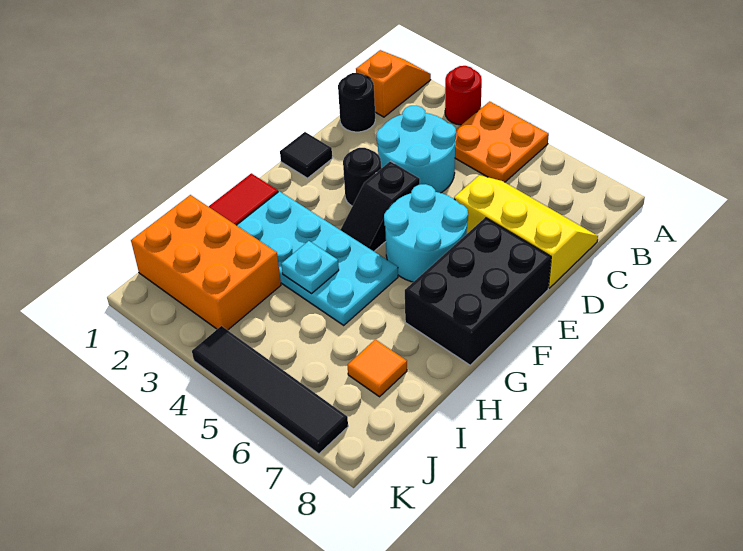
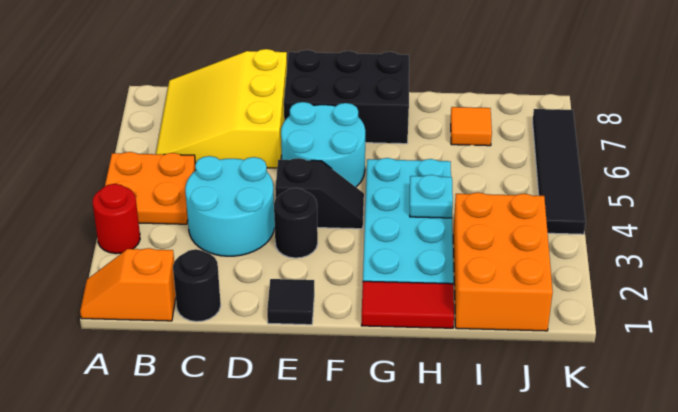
yellow slope C6:D8 level 1 top D -> yellow slope B6:D8 level 1 top D

